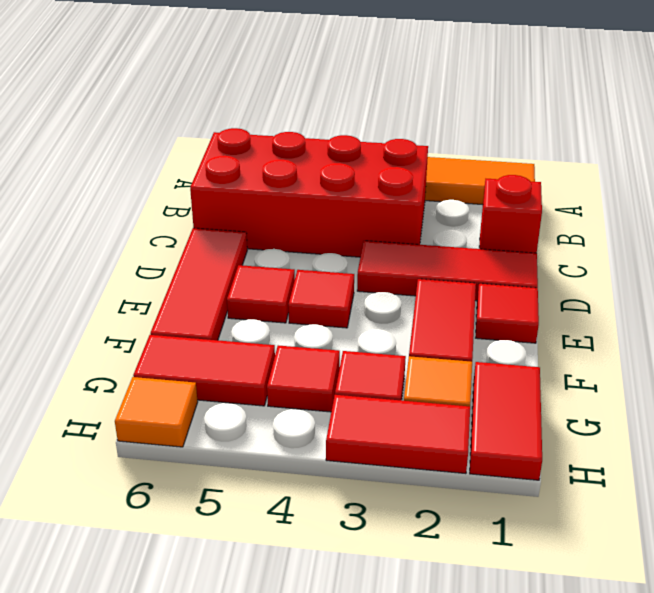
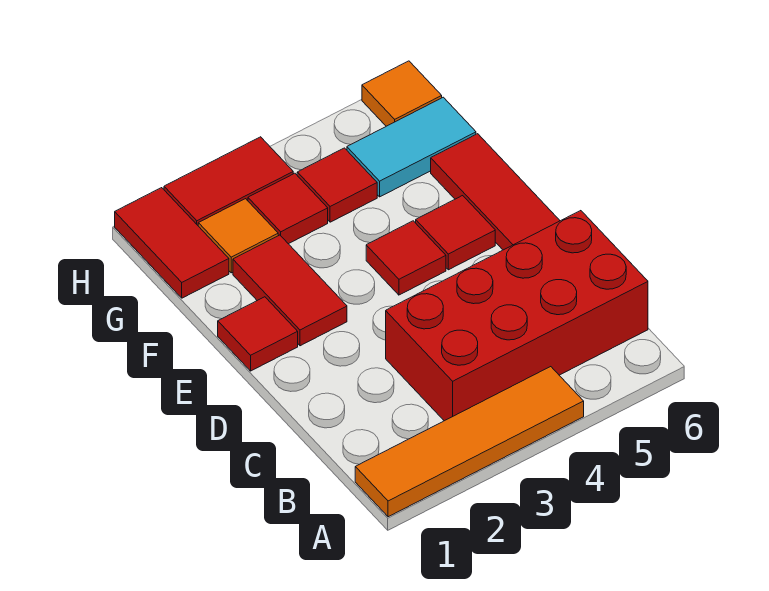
red brick C1 level 1 -> none
red tile D1:D3 level 1 -> none
red tile G5:G6 level 1 -> cyan tile G5:G6 level 1

